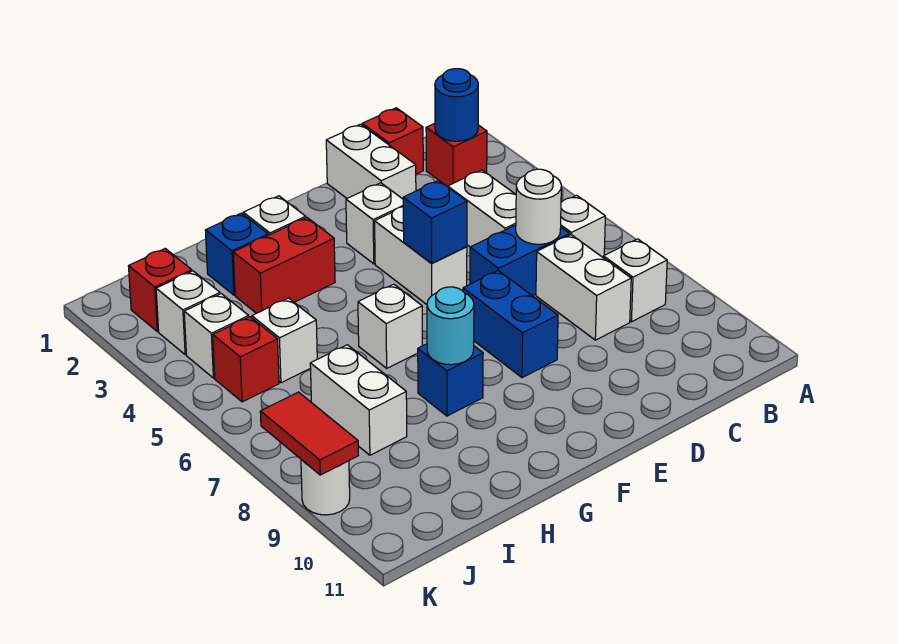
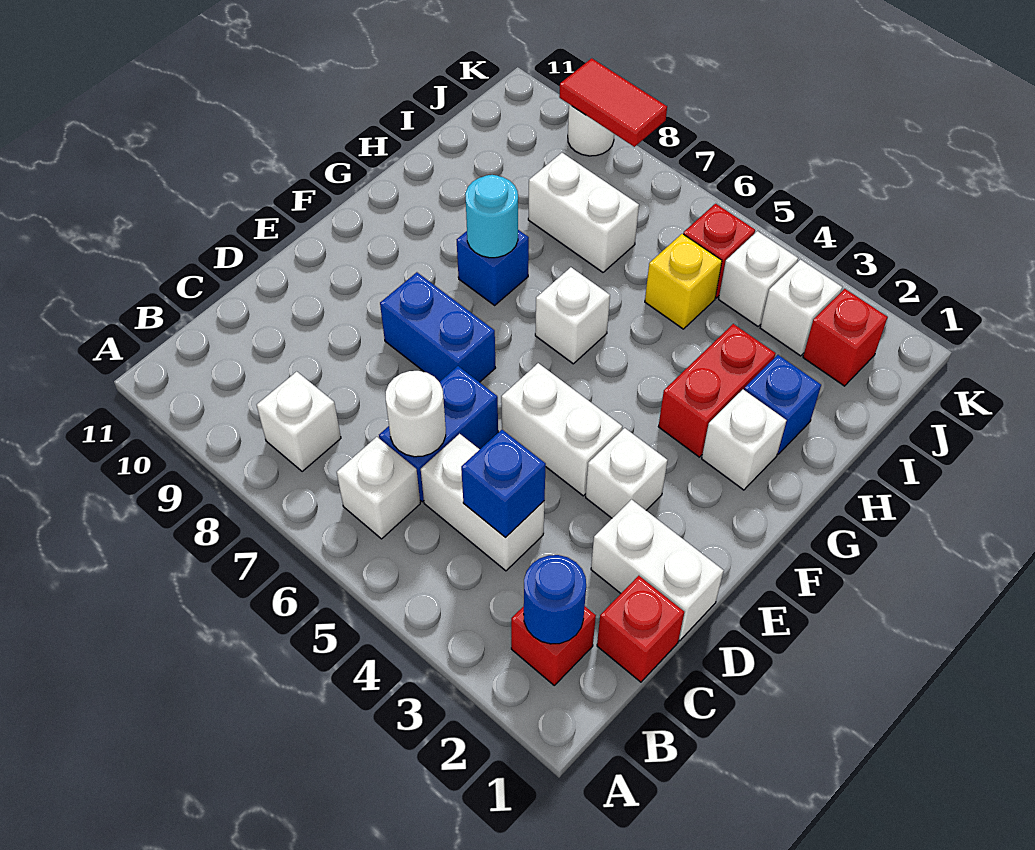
white brick C7:C8 level 1 -> none
blue brick E5 level 2 -> blue brick C4 level 2
white brick I5 level 1 -> yellow brick I5 level 1

